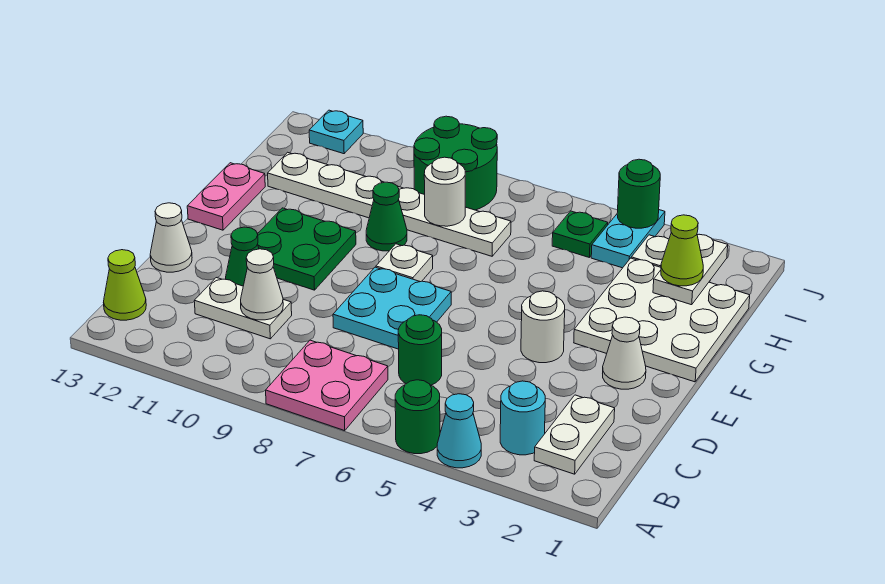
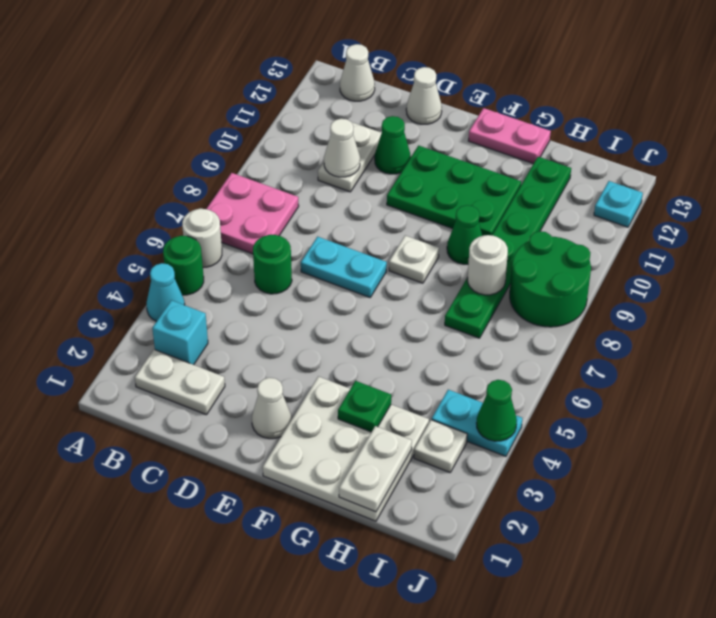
cyan round brick B3 level 1 -> cyan brick B3 level 1
lime cone B13 level 1 -> white cone B13 level 1
cyan plate D7:E8 level 1 -> cyan plate D7:E7 level 1
white round brick E4 level 1 -> white round brick A6 level 1
green plate E10:F11 level 1 -> green plate E10:G11 level 1
white plate H2:I2 level 2 -> white plate H1:H2 level 2
lime cone H2 level 3 -> none
white plate H7:H12 level 1 -> green plate H7:H12 level 1
green plate I5 level 1 -> green plate G3 level 2
green round brick J4 level 2 -> green cone J4 level 2

